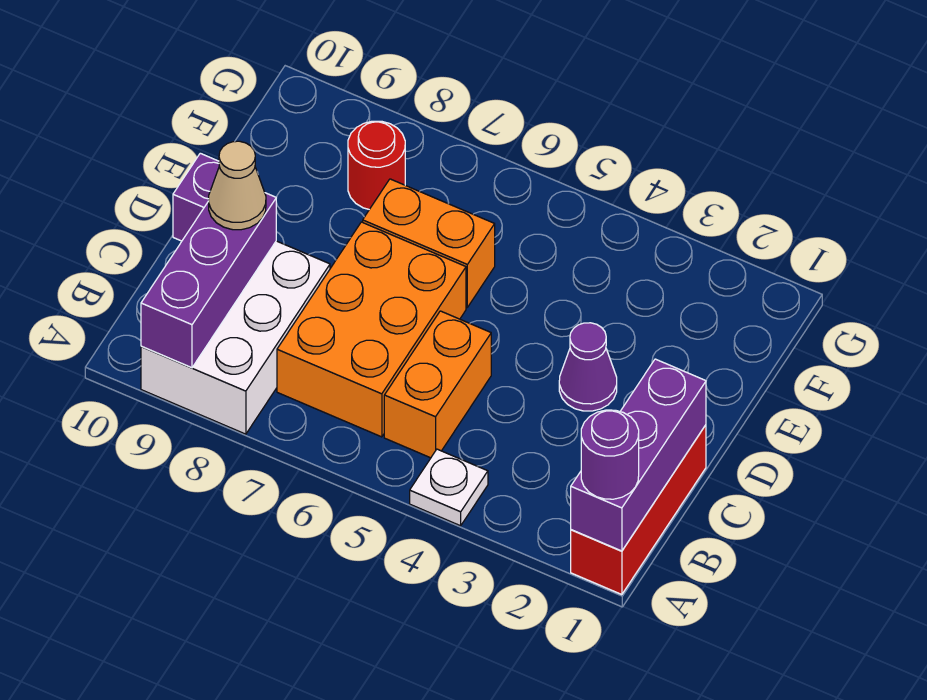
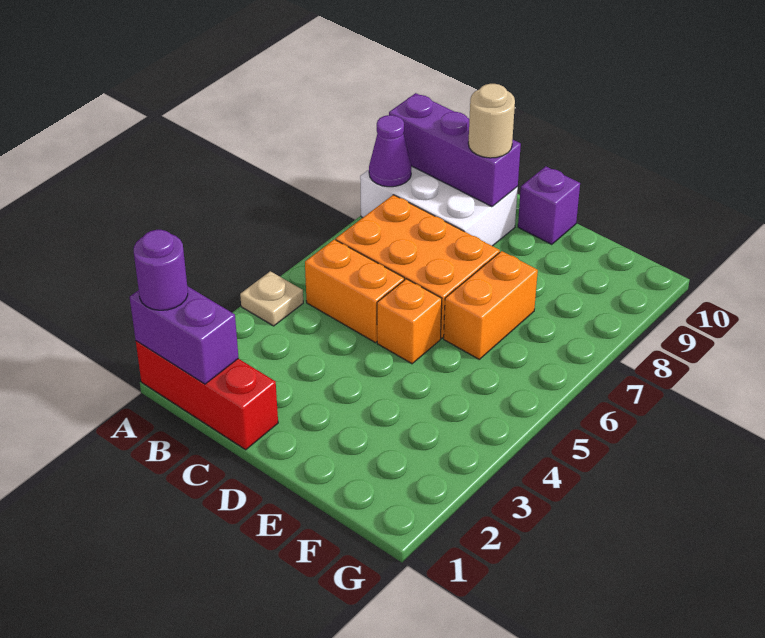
purple brick A1:C1 level 2 -> purple brick A1:B1 level 2
white plate A4 level 1 -> tan plate A4 level 1
tan cone C9 level 3 -> tan round brick C9 level 3
purple cone D3 level 1 -> purple cone A8 level 2
none -> orange brick D5 level 1
red round brick F8 level 1 -> none

